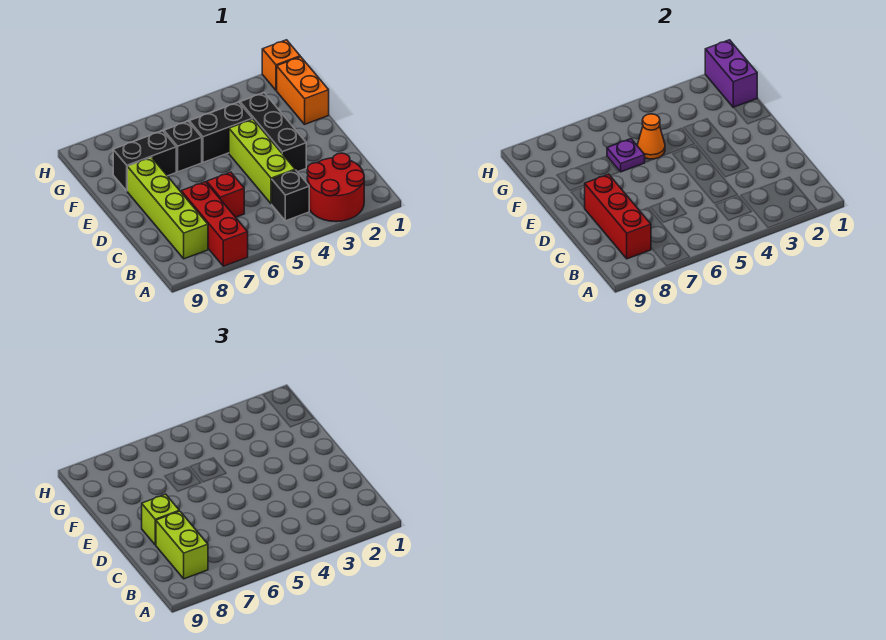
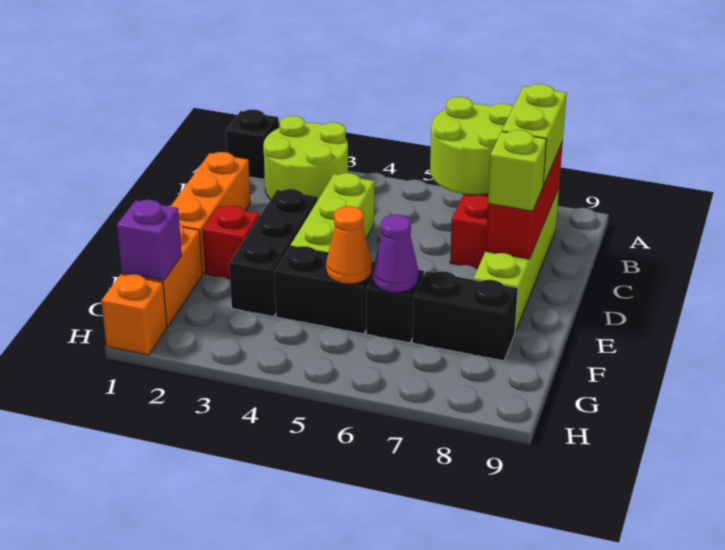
red round brick A2:B3 level 1 -> lime round brick A2:B3 level 1
none -> lime round brick A6:B7 level 2
black brick B4 level 1 -> black brick A1 level 1
none -> orange brick C1:E1 level 1
red brick C6 level 1 -> red brick E2 level 1
purple plate F6 level 2 -> purple cone F6 level 2
purple brick G1:H1 level 2 -> purple brick G1 level 2

